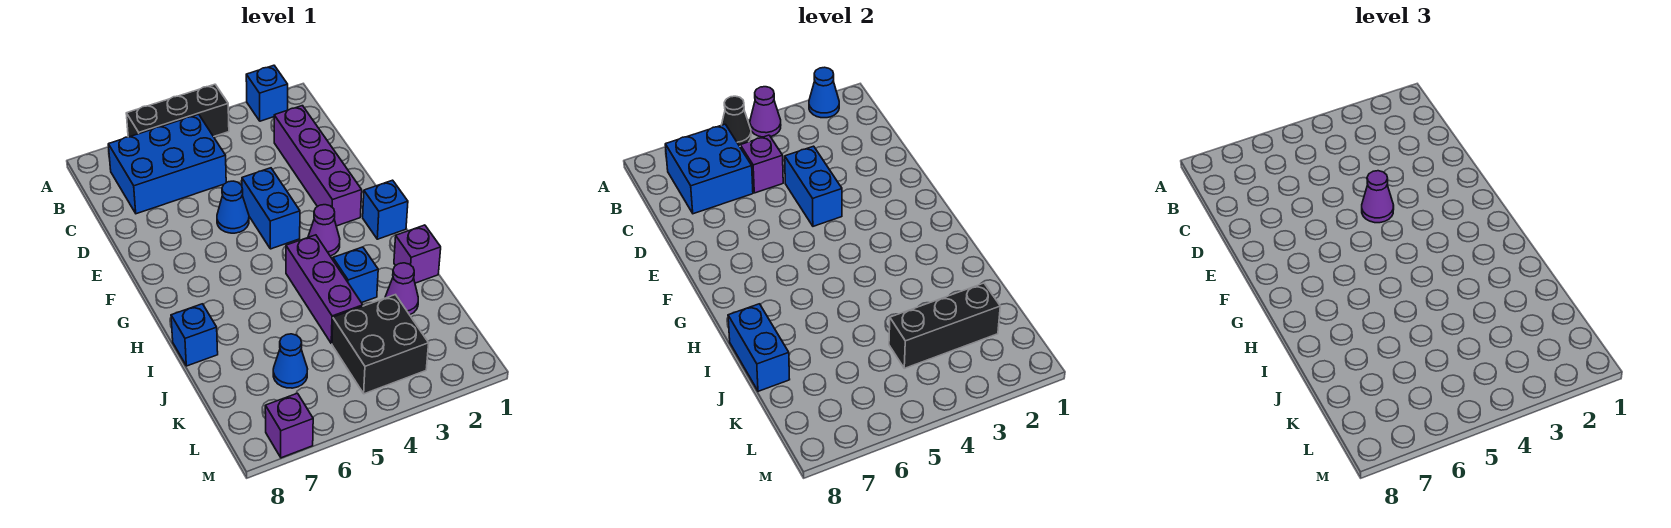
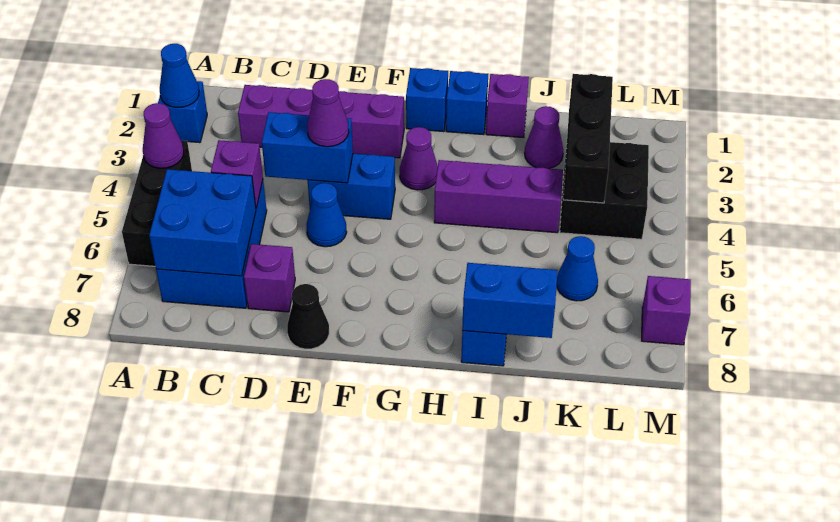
black cone A5 level 2 -> black cone E8 level 1
none -> purple brick D7 level 1
blue brick I3 level 1 -> blue brick H1 level 1

